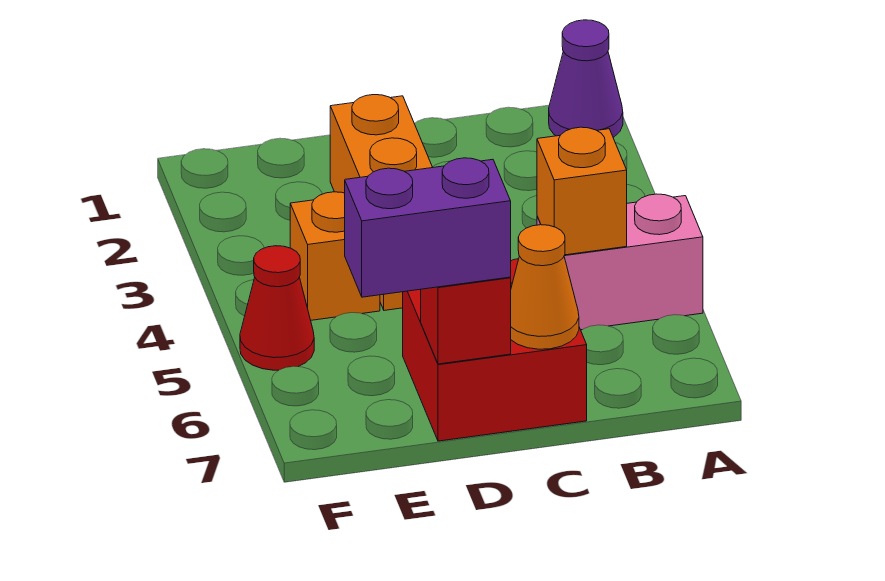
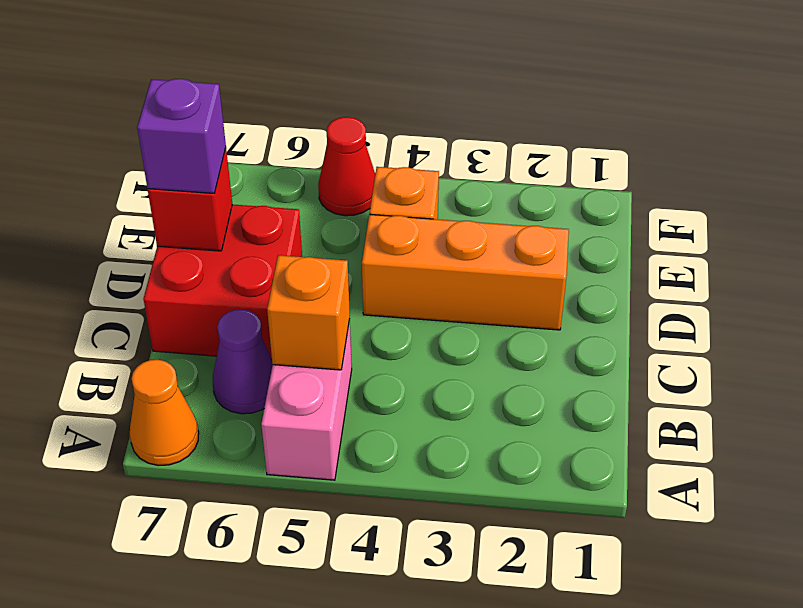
purple cone A1 level 1 -> purple cone B6 level 1
orange cone C7 level 2 -> orange cone A7 level 1
purple brick D7:E7 level 3 -> purple brick D7 level 3

